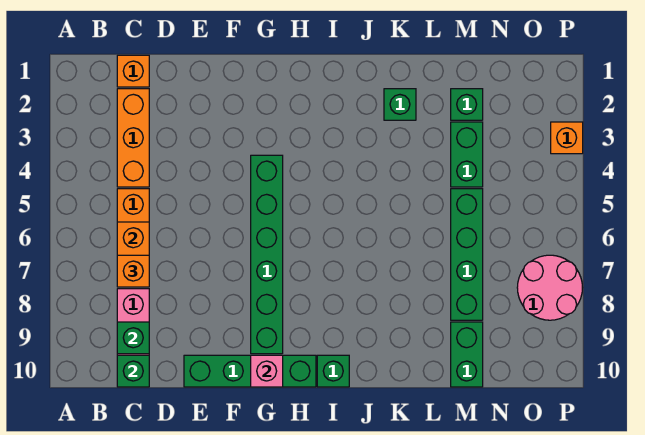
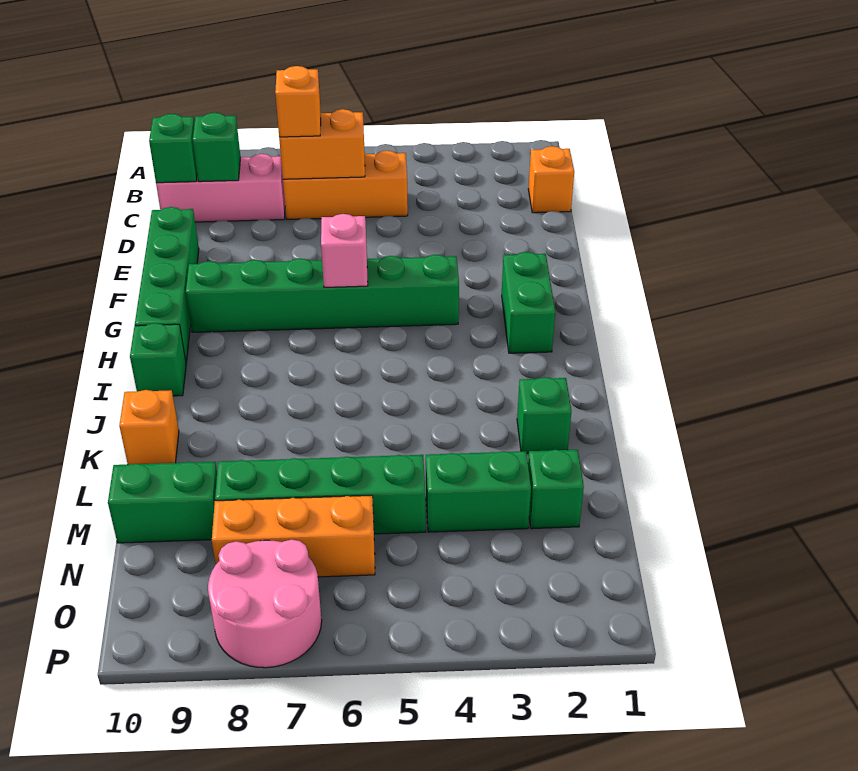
orange brick C2:C4 level 1 -> orange brick N6:N8 level 1
none -> green brick G2:H2 level 1
pink brick G10 level 2 -> pink brick G6 level 2
orange brick P3 level 1 -> orange brick K10 level 1

